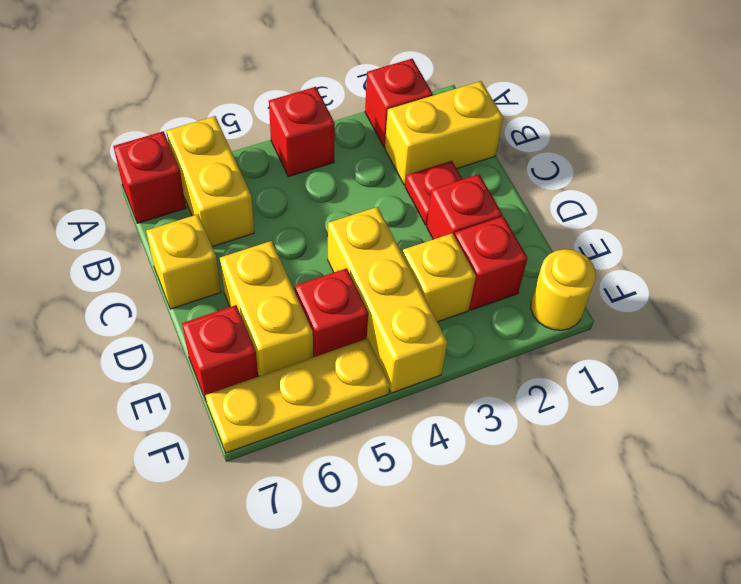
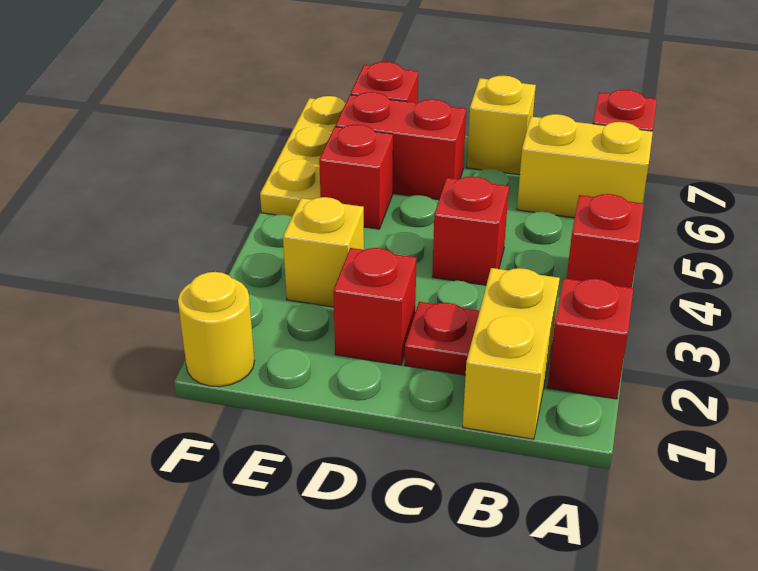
yellow brick D4:F4 level 1 -> none
yellow brick D6:E6 level 1 -> red brick D6:E6 level 1
red brick E2 level 1 -> red brick C4 level 1

